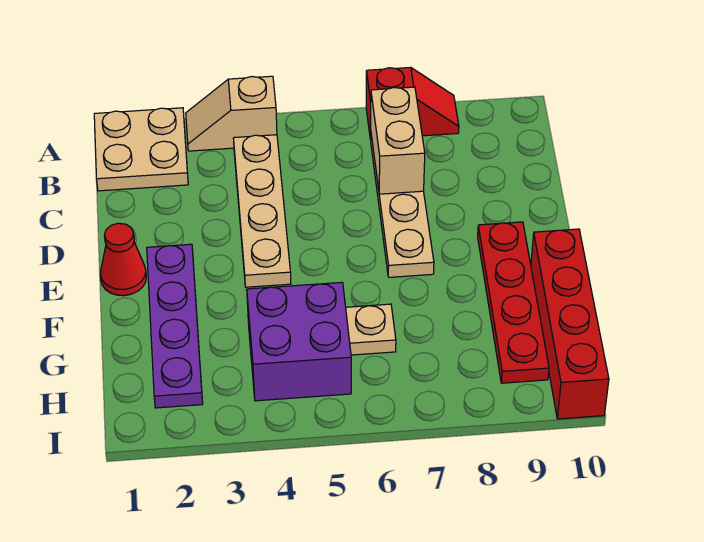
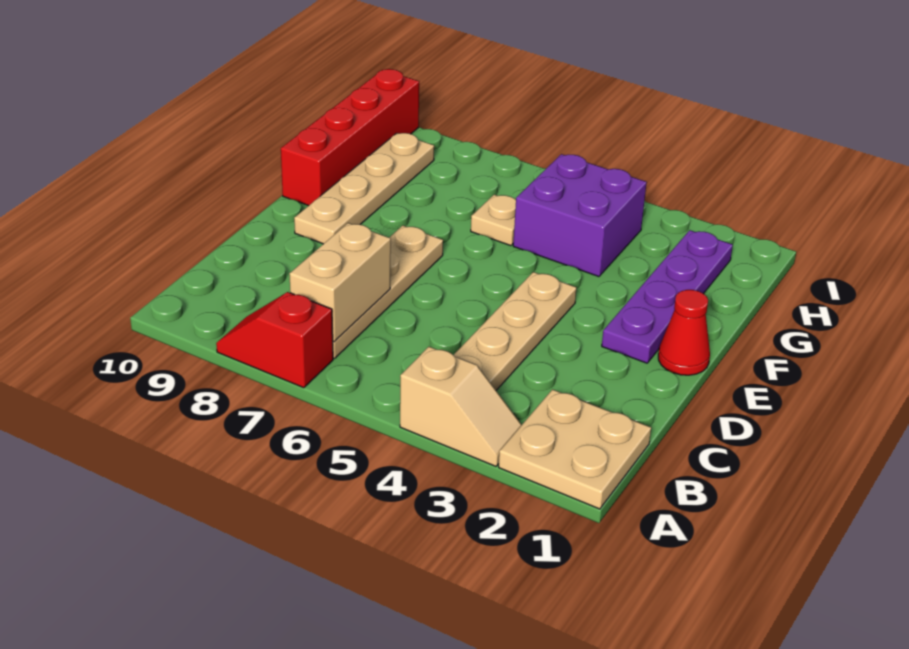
red plate E9:H9 level 1 -> tan plate E9:H9 level 1

